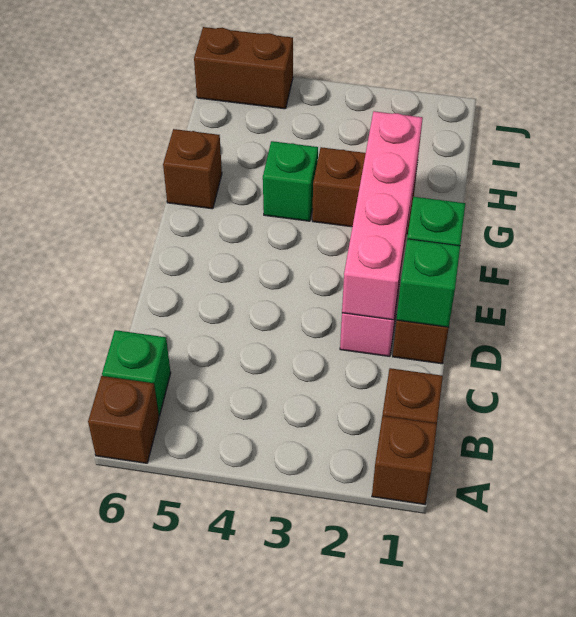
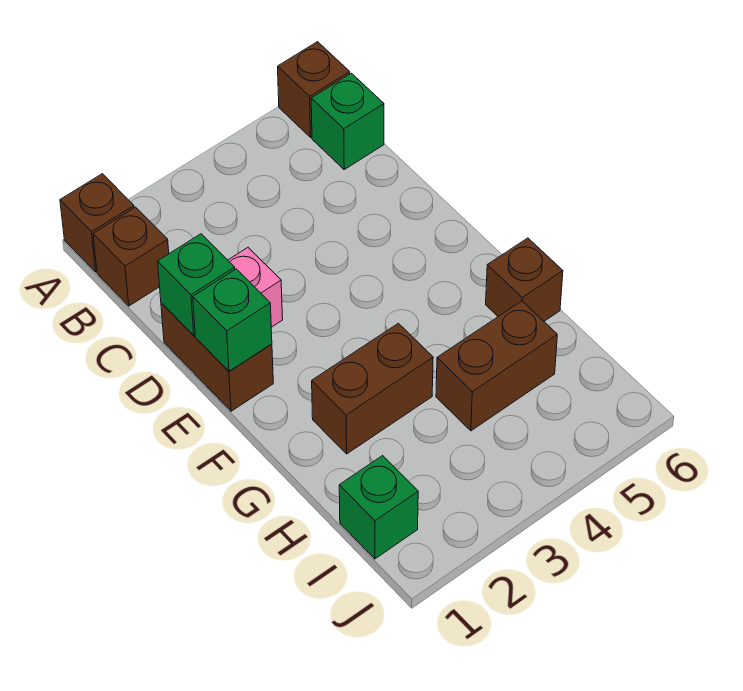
pink brick D2:G2 level 2 -> none
green brick G4 level 1 -> green brick I1 level 1
brown brick J5:J6 level 1 -> brown brick H4:H5 level 1

